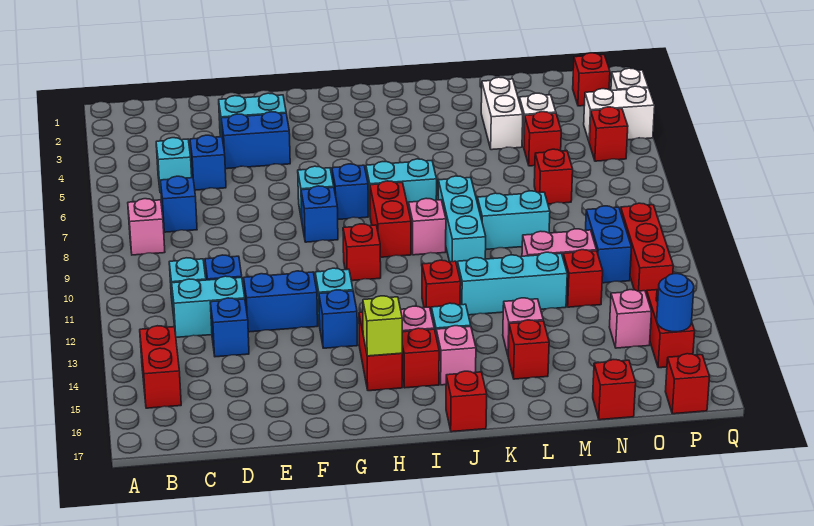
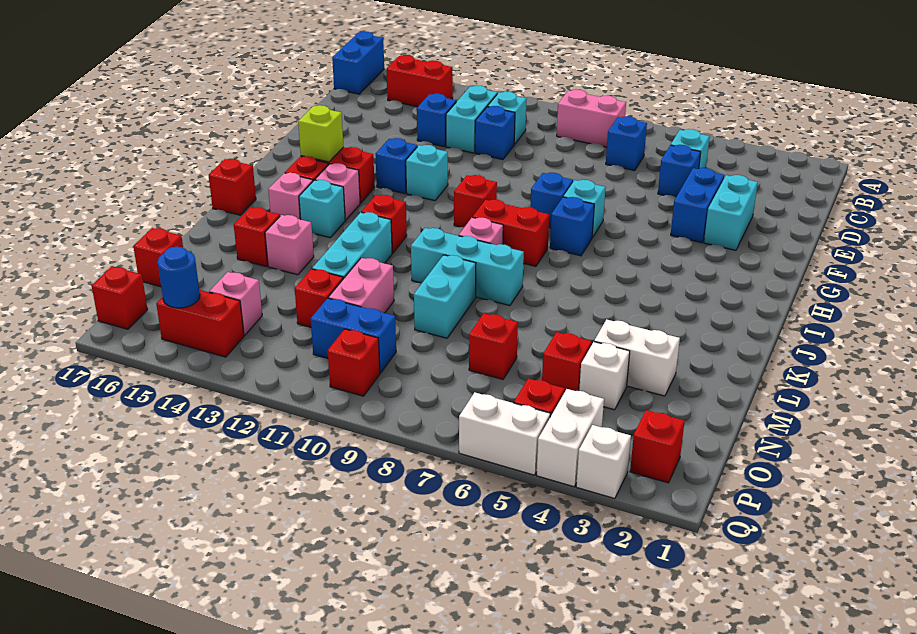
pink brick B8 level 1 -> pink brick B8:B9 level 1
blue brick E12:F12 level 1 -> blue brick A17:B17 level 1
cyan brick I7:J7 level 1 -> none
red brick P10:P12 level 1 -> red brick P10 level 1
none -> white brick Q5:Q6 level 1

